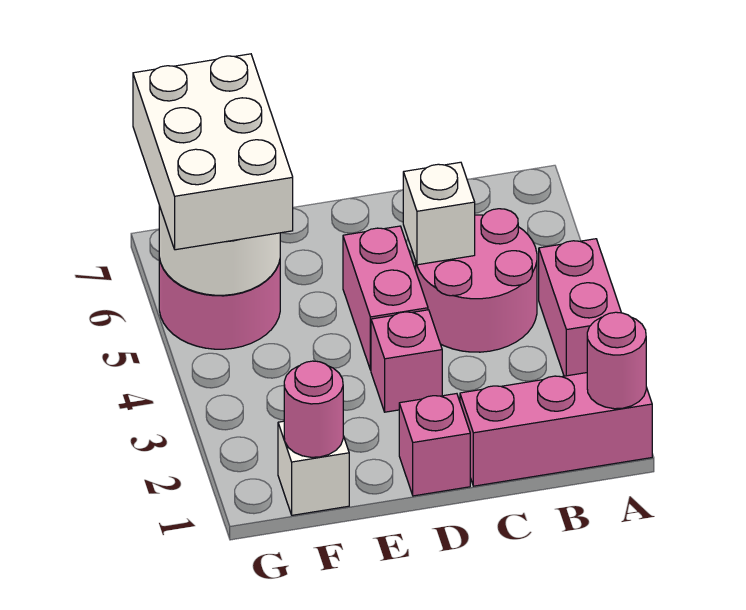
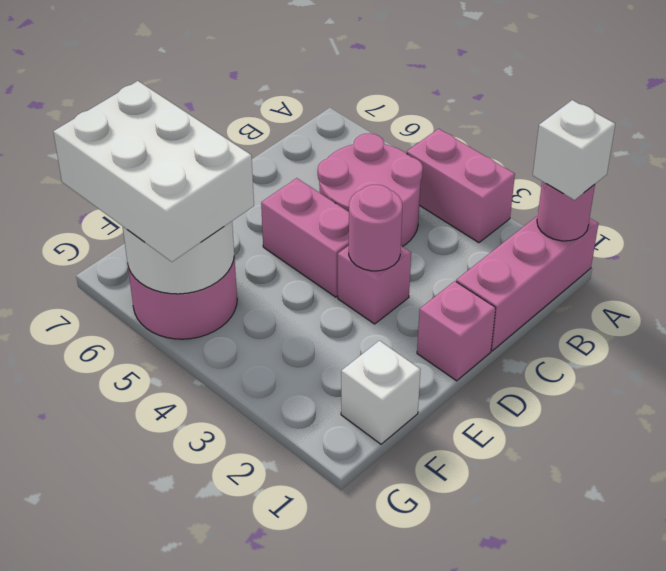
white brick C5 level 2 -> white brick A1 level 3
pink round brick F1 level 2 -> pink round brick D3 level 2

